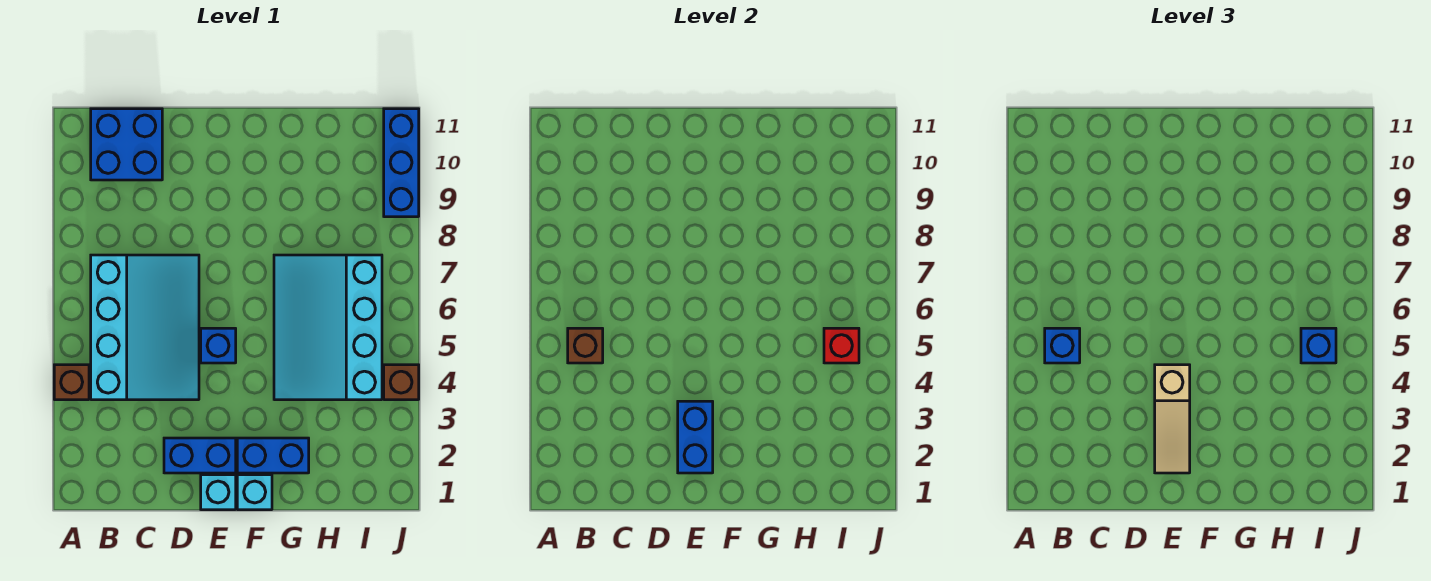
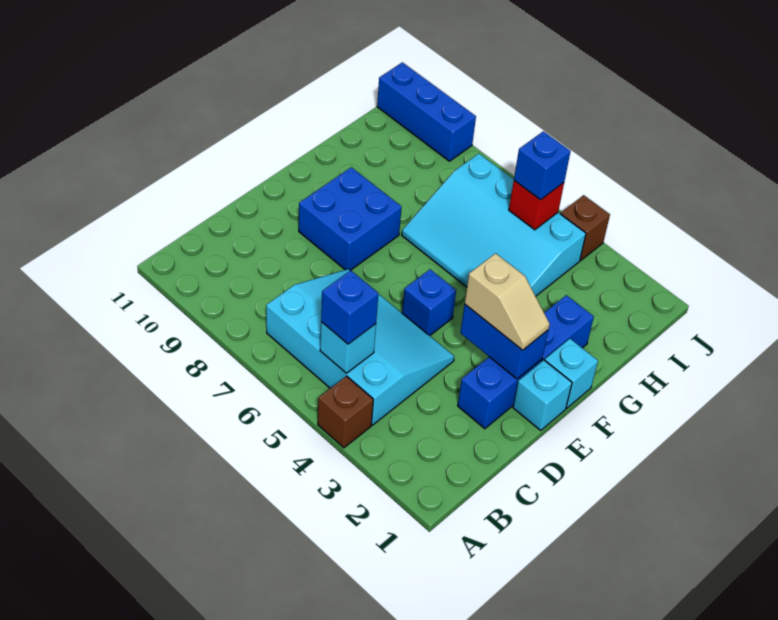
brown brick B5 level 2 -> cyan brick B5 level 2
blue brick B10:C11 level 1 -> blue brick E8:F9 level 1
tan slope E2:E4 level 3 top 4 -> tan slope E2:E3 level 3 top 3

